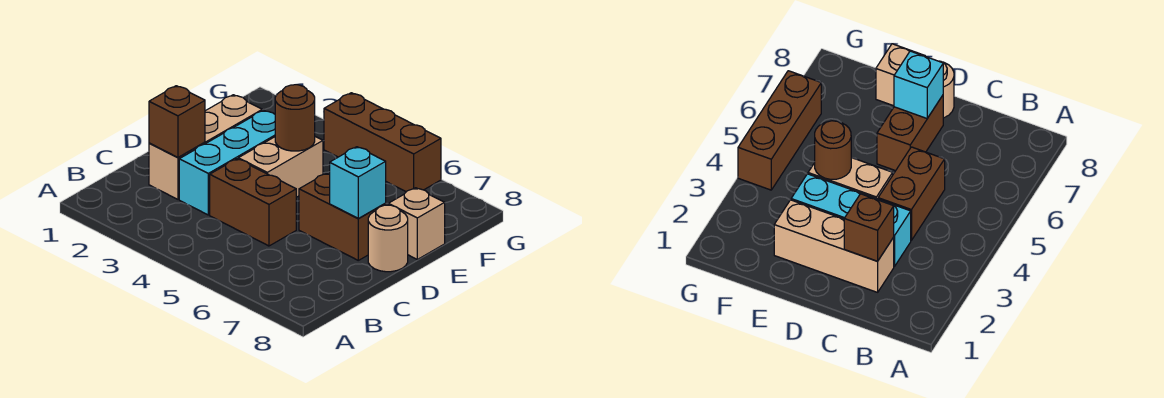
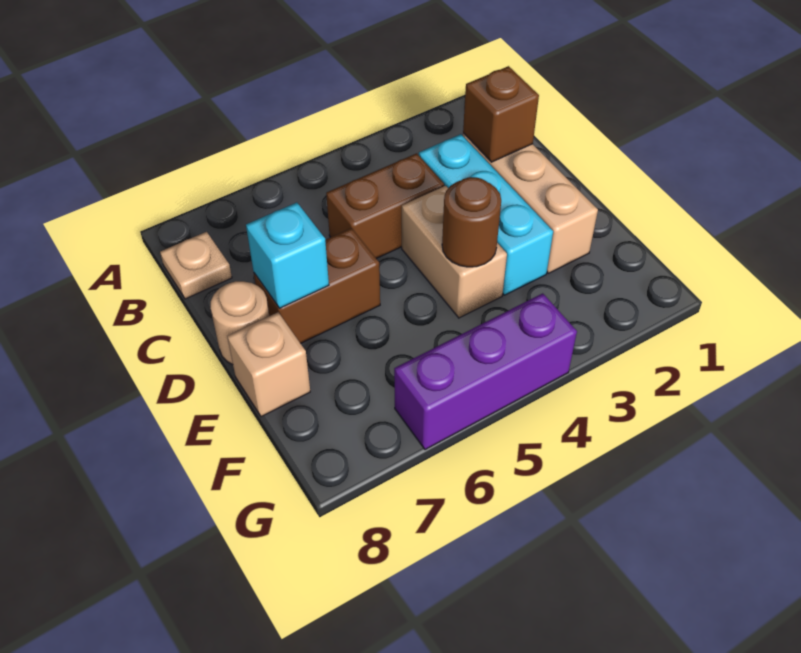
none -> tan plate B8 level 1
brown brick G4:G6 level 1 -> purple brick G4:G6 level 1

